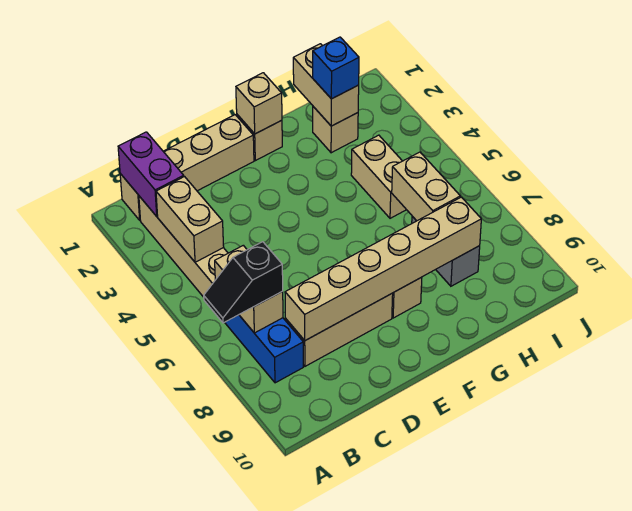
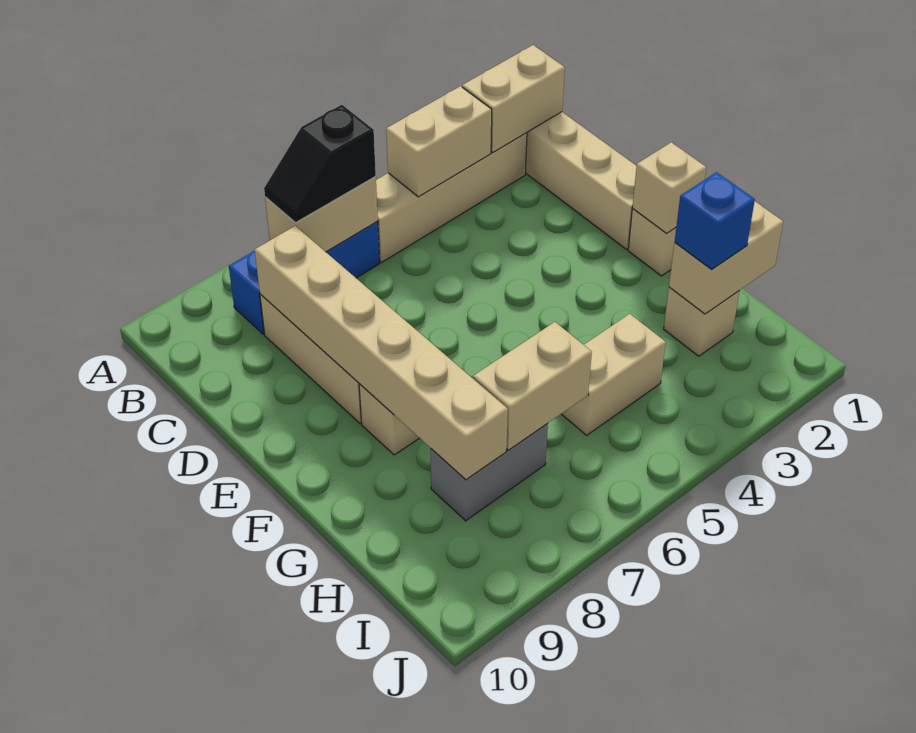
black slope A7:B7 level 3 top B -> black slope B6:B7 level 3 top 6
purple brick B1:B2 level 2 -> tan brick B1:B2 level 2

